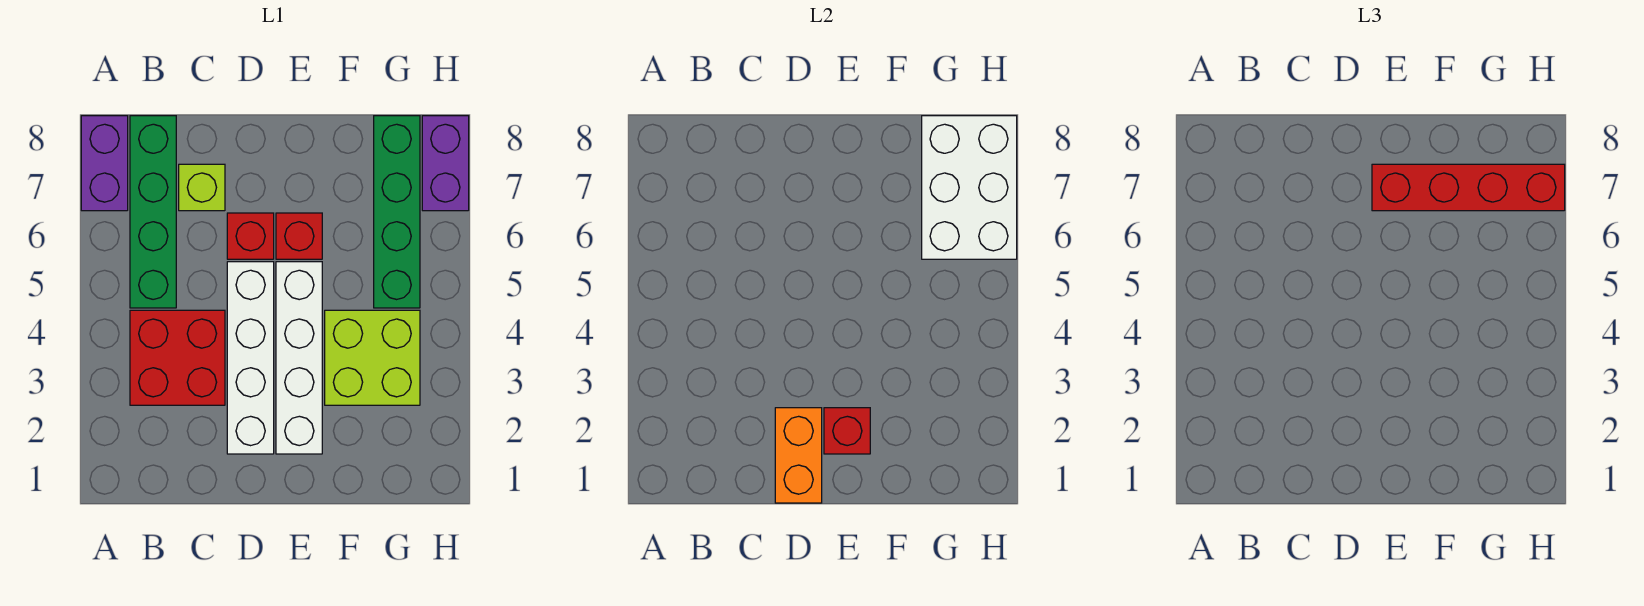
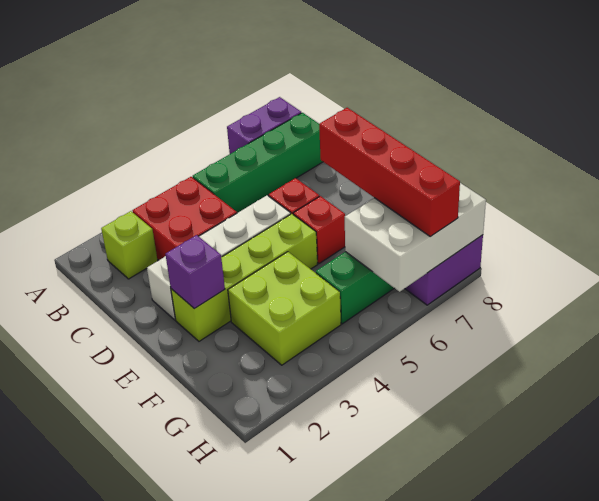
lime brick C7 level 1 -> lime brick B2 level 1
orange brick D1:D2 level 2 -> none
white brick E2:E5 level 1 -> lime brick E2:E5 level 1
red brick E2 level 2 -> purple brick E2 level 2

